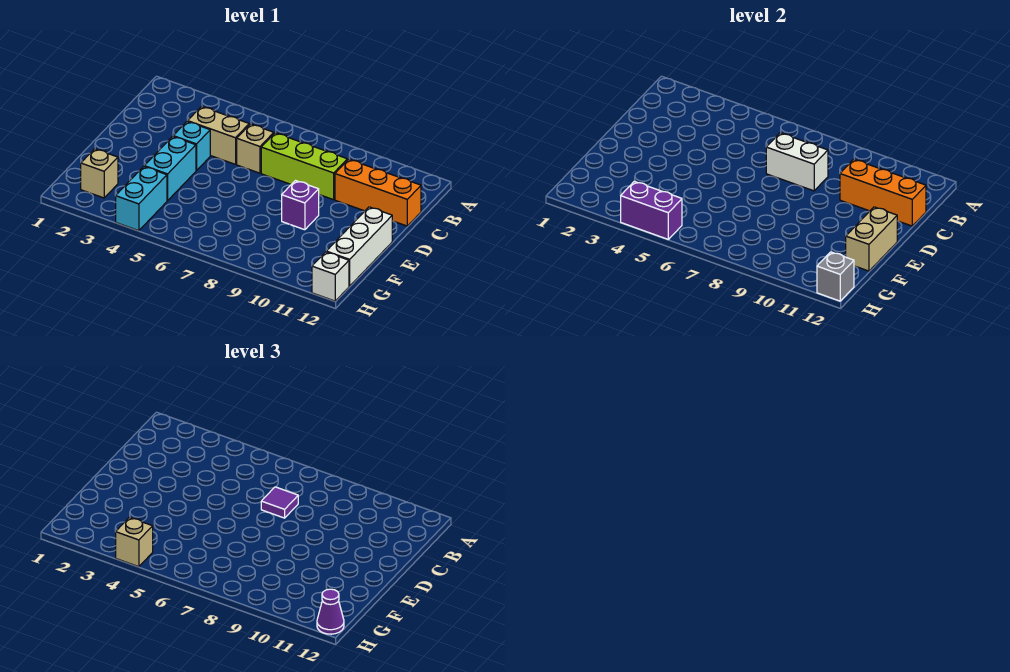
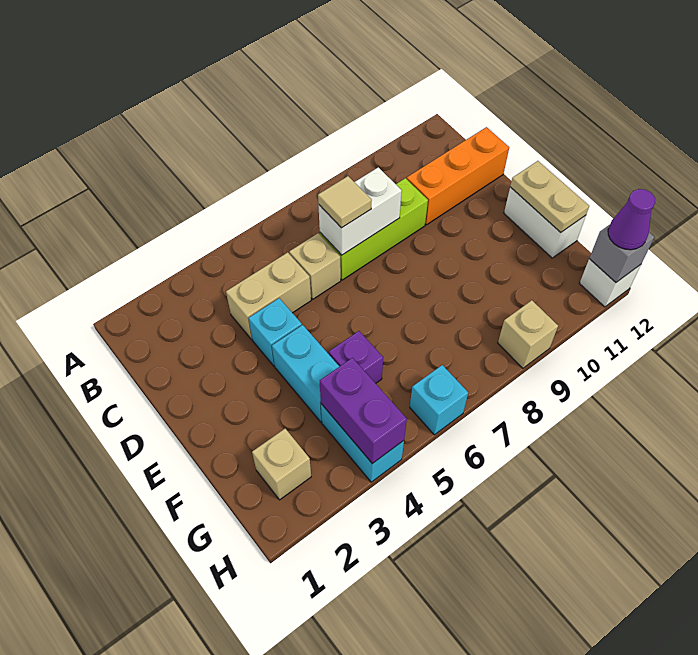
purple tile C7 level 3 -> tan tile C7 level 3
orange brick C10:C12 level 2 -> none
purple brick E9 level 1 -> purple brick F5 level 1
white brick E12:G12 level 1 -> white brick E12:F12 level 1
tan brick E12:F12 level 2 -> tan plate E12:F12 level 2
purple brick H4:H5 level 2 -> purple brick G4:H4 level 2
tan brick H4 level 3 -> tan brick H9 level 1
none -> cyan brick H6 level 1

